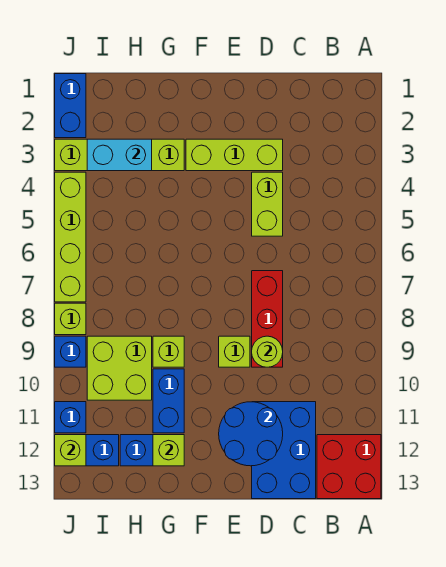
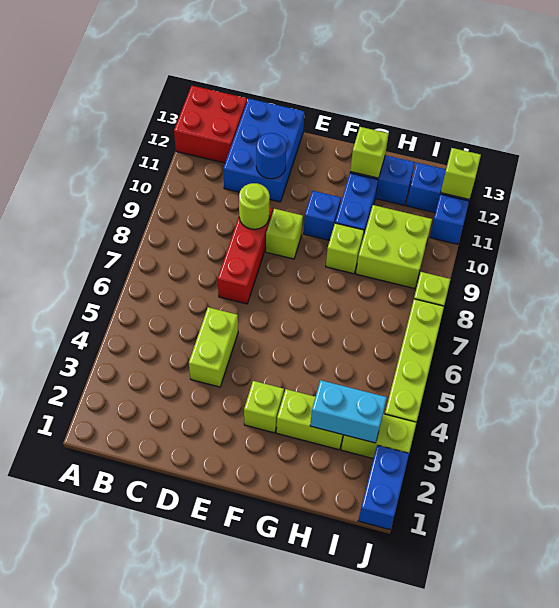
lime brick D3:F3 level 1 -> lime brick F3 level 1
blue round brick D11:E12 level 2 -> blue round brick D11 level 2
blue brick J9 level 1 -> blue brick F10 level 1

